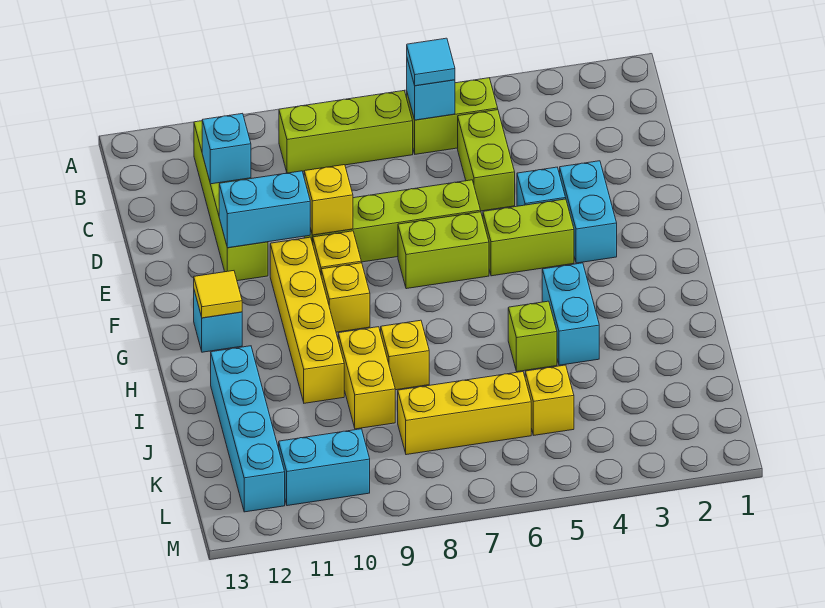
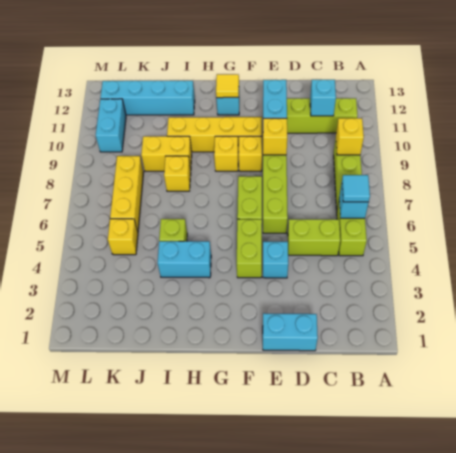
none -> yellow brick B9 level 2
cyan brick E3:F3 level 1 -> cyan brick D1:E1 level 1

